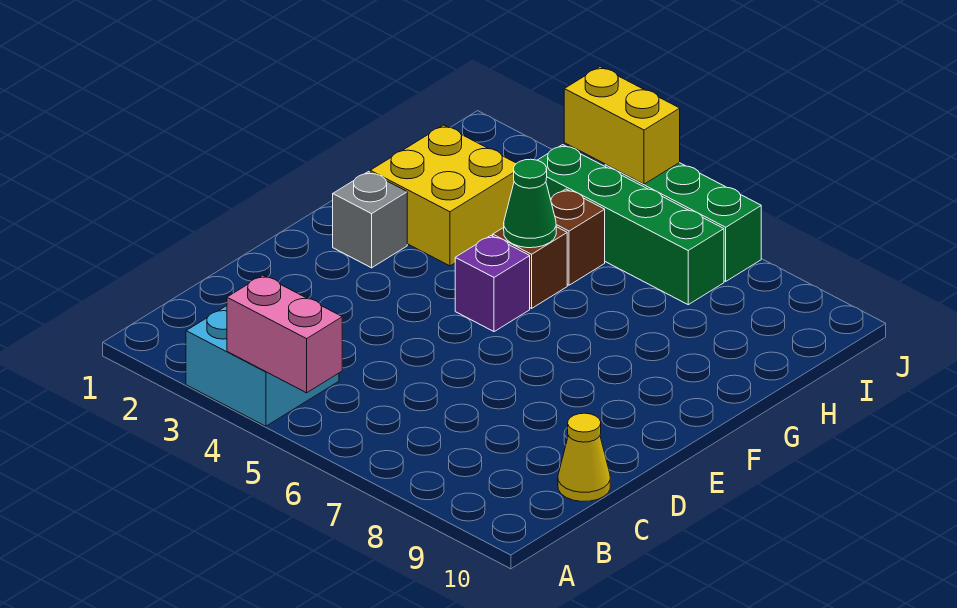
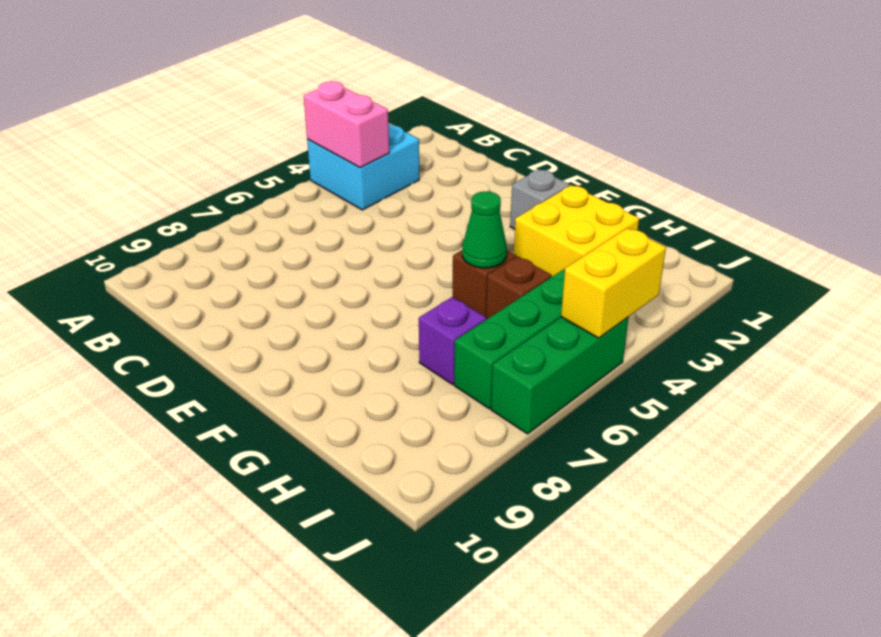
pink brick A4:A5 level 2 -> pink brick A4:B4 level 2
yellow cone C10 level 1 -> none
purple brick F5 level 1 -> purple brick H7 level 1

